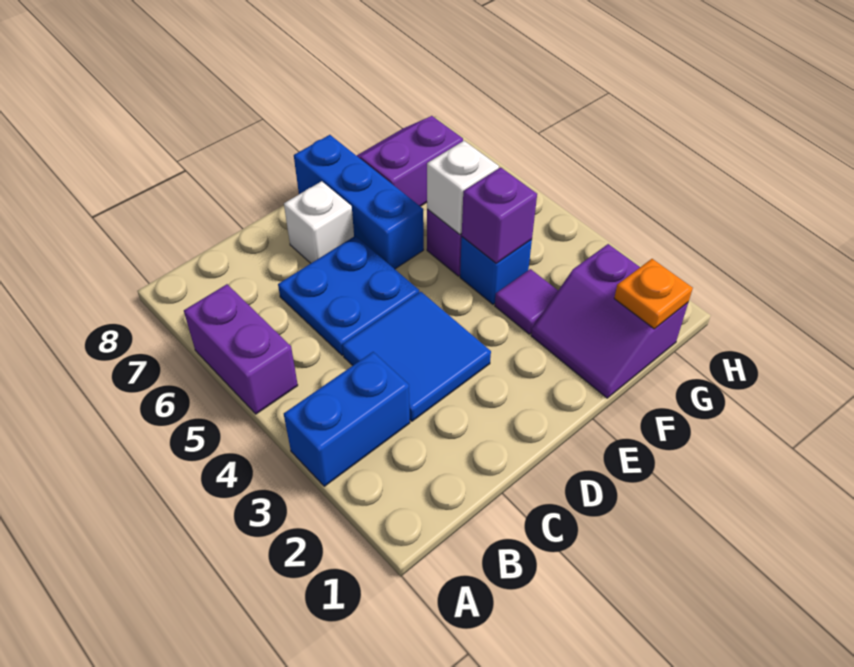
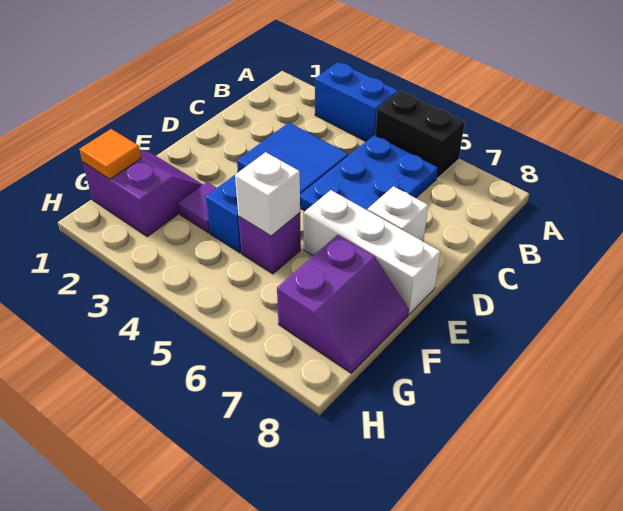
blue brick A3:B3 level 1 -> blue brick A3:A4 level 1
purple brick A5:A6 level 1 -> black brick A5:A6 level 1
blue plate C5:D6 level 1 -> blue plate B5:D6 level 1
blue brick E6:E8 level 1 -> white brick E6:E8 level 1
purple brick F4 level 2 -> none
orange plate G1 level 2 -> orange tile G1 level 2

